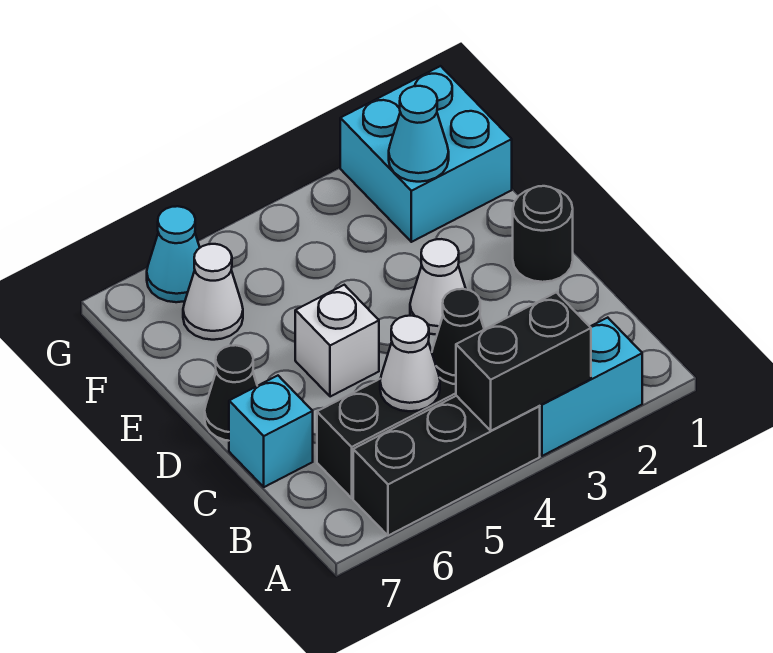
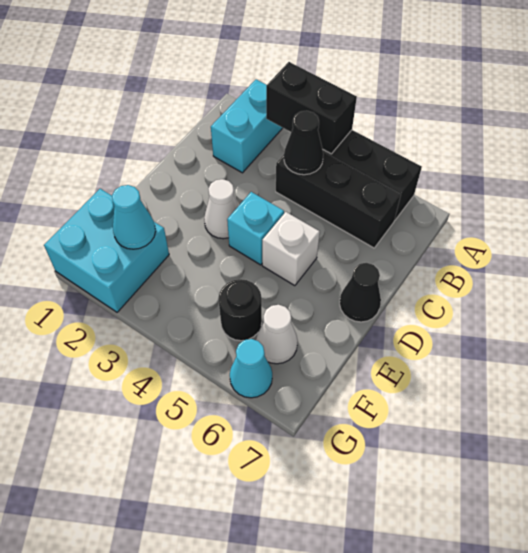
cyan brick A2:A3 level 1 -> cyan brick A2:B2 level 1
white cone B5 level 2 -> none
cyan brick C7 level 1 -> cyan brick D4 level 1
black round brick D1 level 1 -> black round brick F5 level 1

